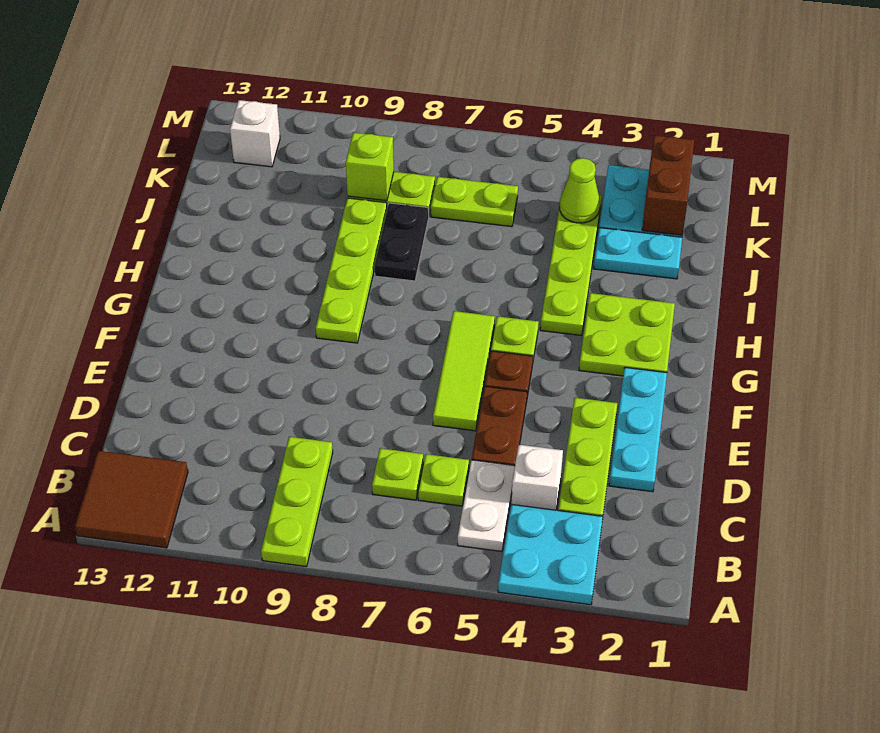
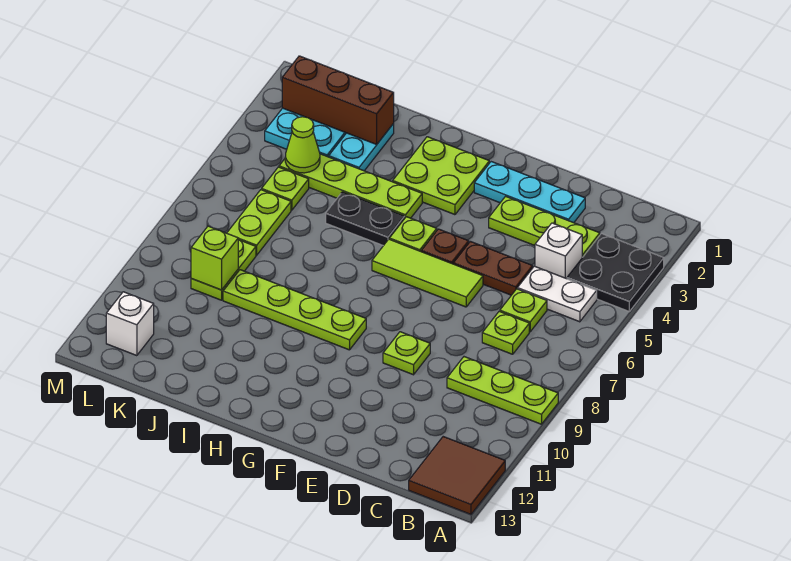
cyan plate A3:B4 level 1 -> black plate A3:B4 level 1
none -> lime plate E9 level 1
black plate I8:J8 level 1 -> black plate H5:I5 level 1
brown brick K2:L2 level 2 -> brown brick J2:L2 level 2
none -> lime plate K5 level 1

